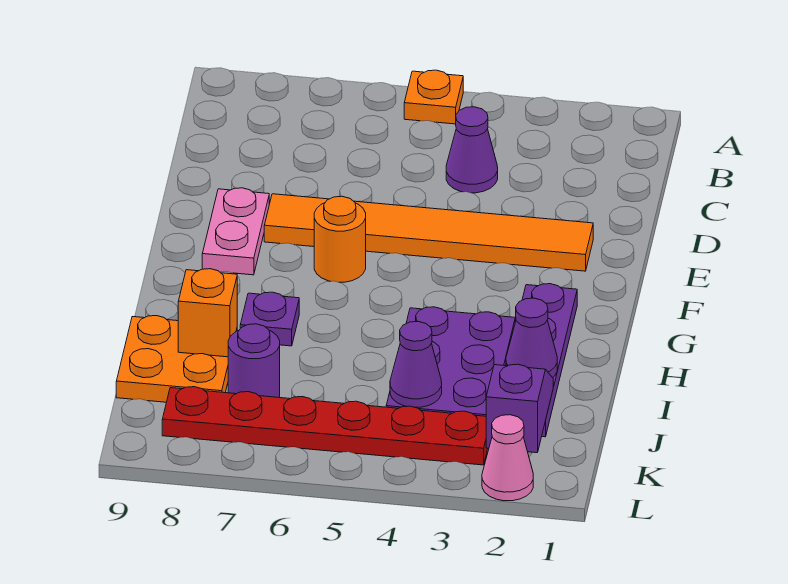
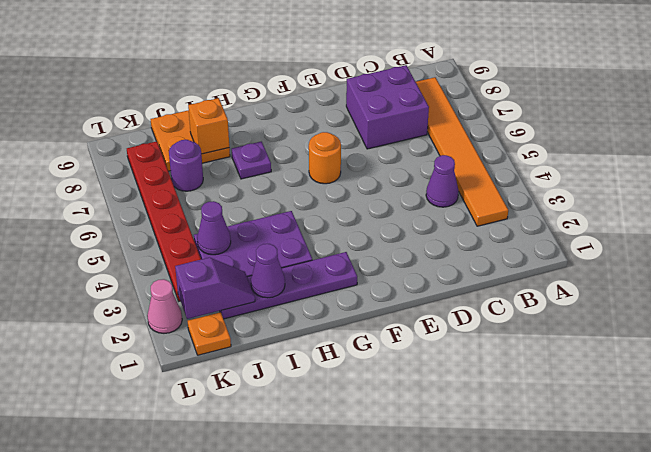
orange plate A5 level 1 -> orange plate K1 level 1
none -> purple brick C7:D8 level 1
orange tile E2:E7 level 1 -> orange tile B3:B8 level 1
pink plate E8:F8 level 1 -> none

